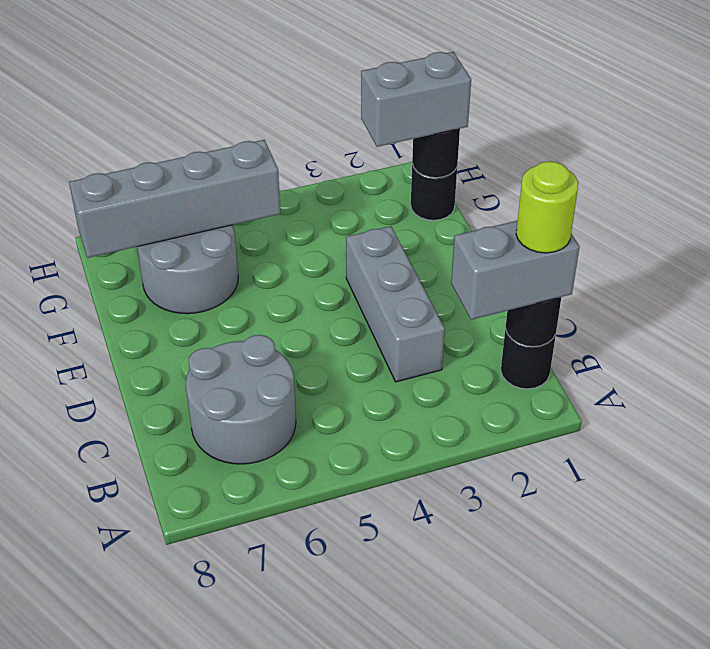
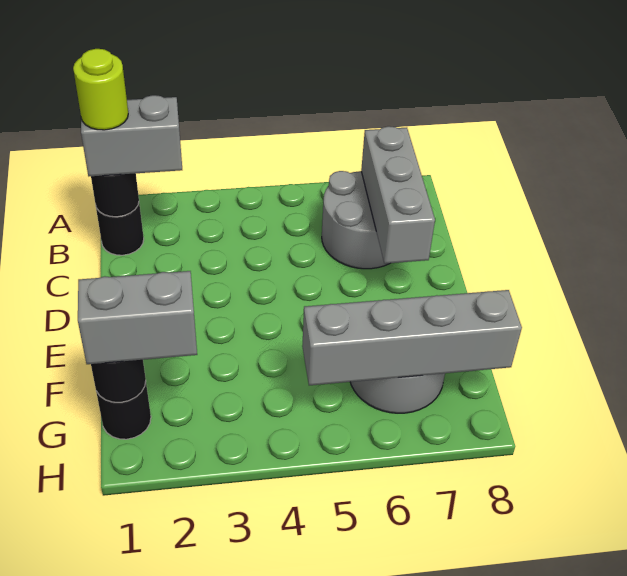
grey brick C3:E3 level 1 -> grey brick B7:D7 level 2

